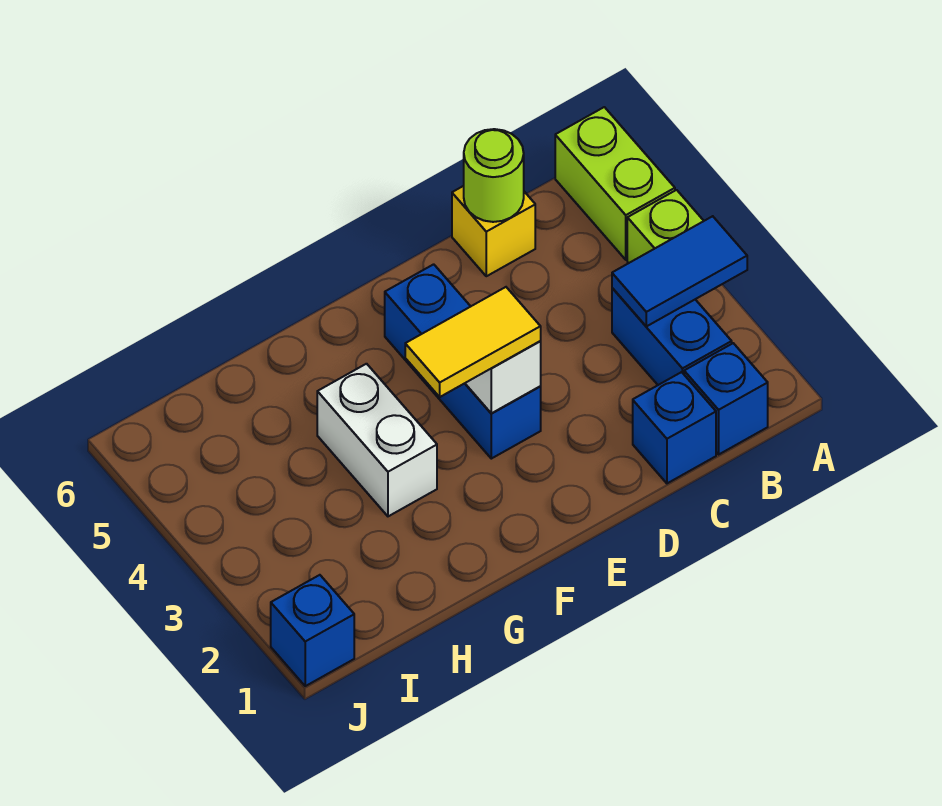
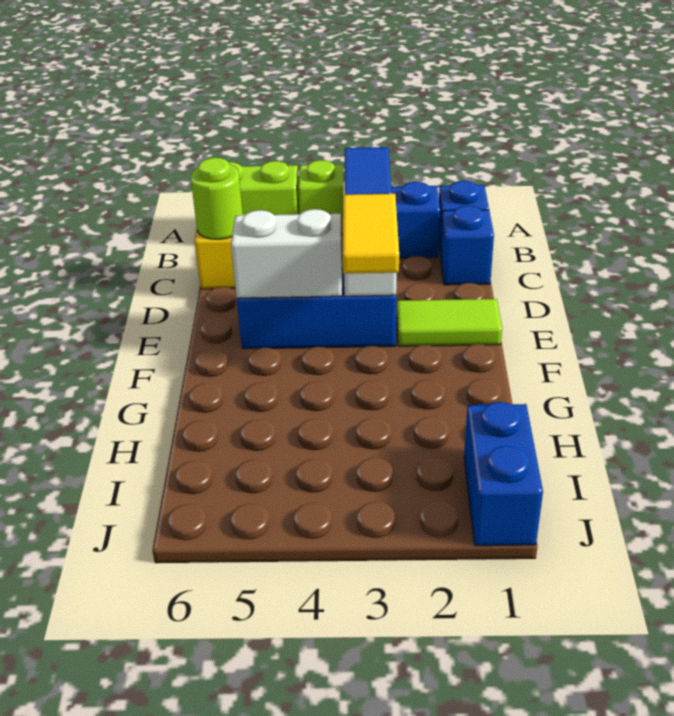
none -> lime tile E1:E2 level 1
white brick G3:G4 level 1 -> white brick E4:E5 level 2
blue brick J1 level 1 -> blue brick I1:J1 level 1

